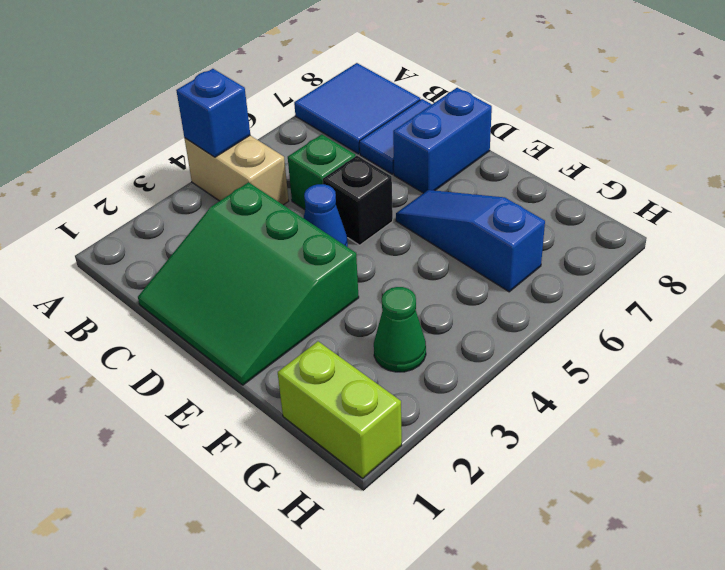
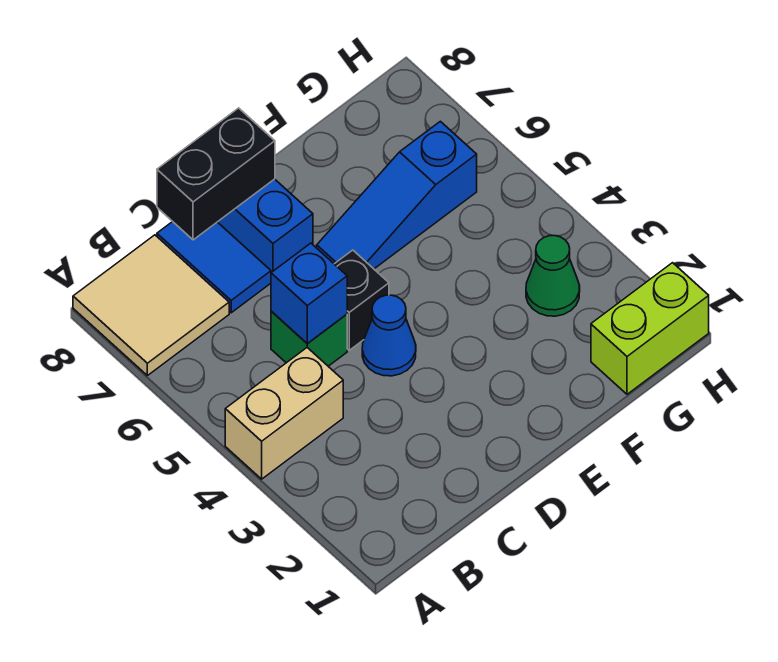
blue brick A4 level 2 -> blue brick C5 level 2
blue tile A7:B8 level 1 -> tan tile A7:B8 level 1
green slope C1:E3 level 1 top 3 -> none
none -> black brick C8:D8 level 2

